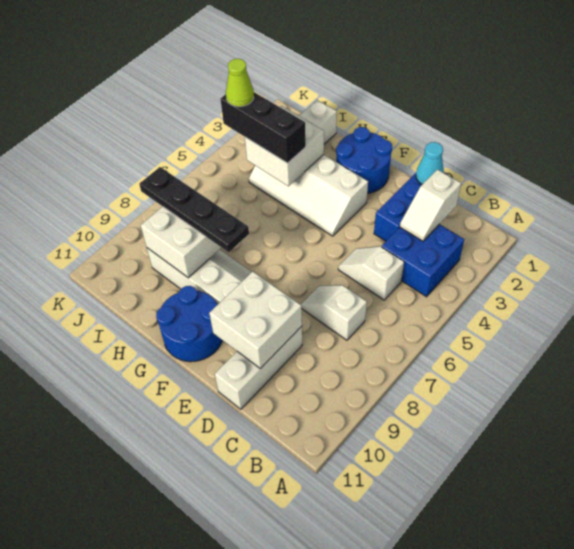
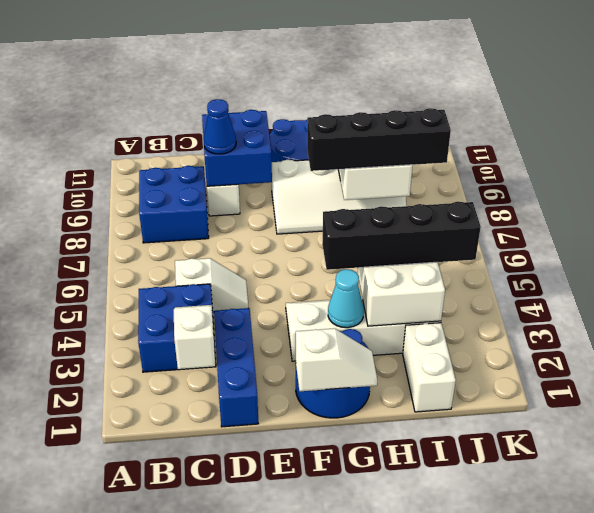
none -> blue brick B8:C9 level 1
white slope C7:D7 level 1 top C -> white slope F1:G1 level 2 top F
cyan cone D1 level 2 -> cyan cone G3 level 2
white brick D9:E10 level 2 -> blue brick D9:E10 level 2
none -> blue cone D9 level 3
black plate G8:J8 level 3 -> black brick G8:J8 level 3
black brick H4:J4 level 3 -> black brick G4:J4 level 3
lime cone J4 level 4 -> none

